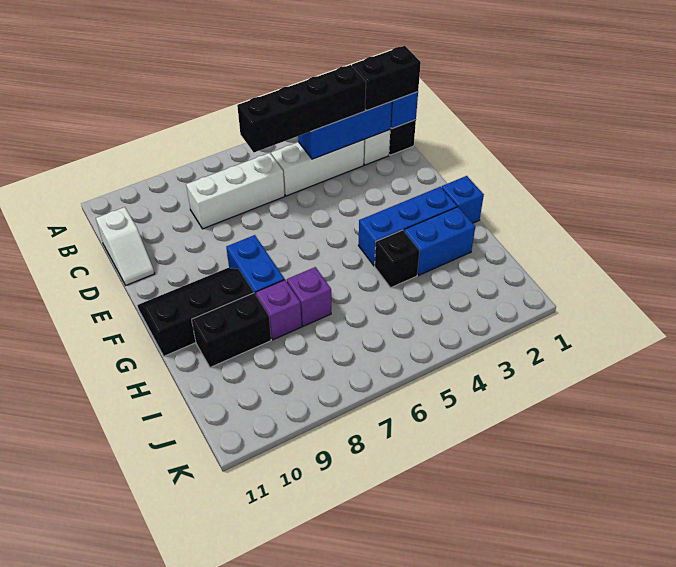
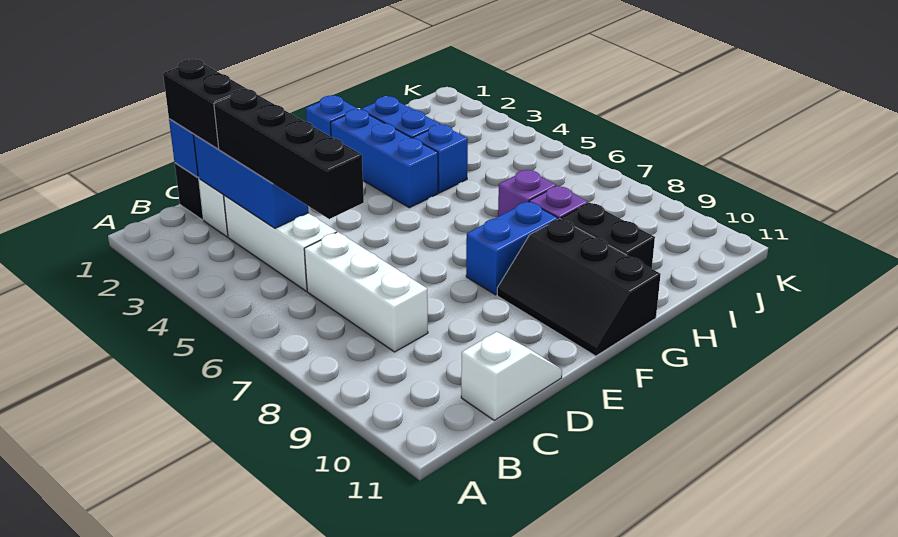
black brick H4 level 1 -> blue brick H4 level 1

